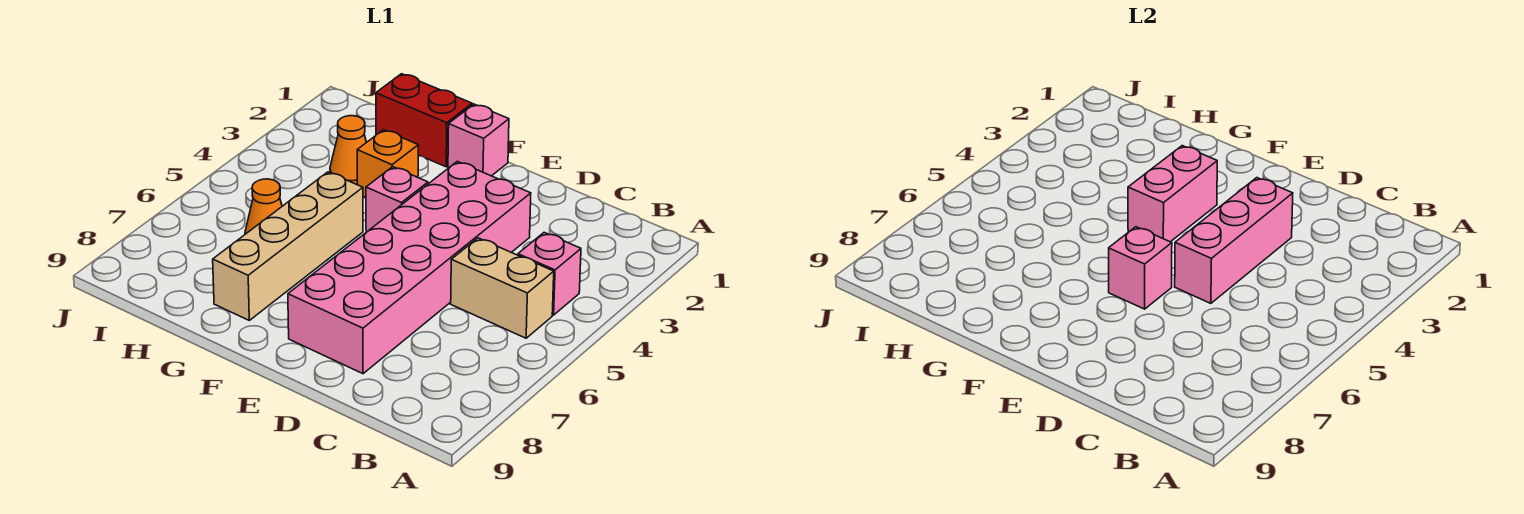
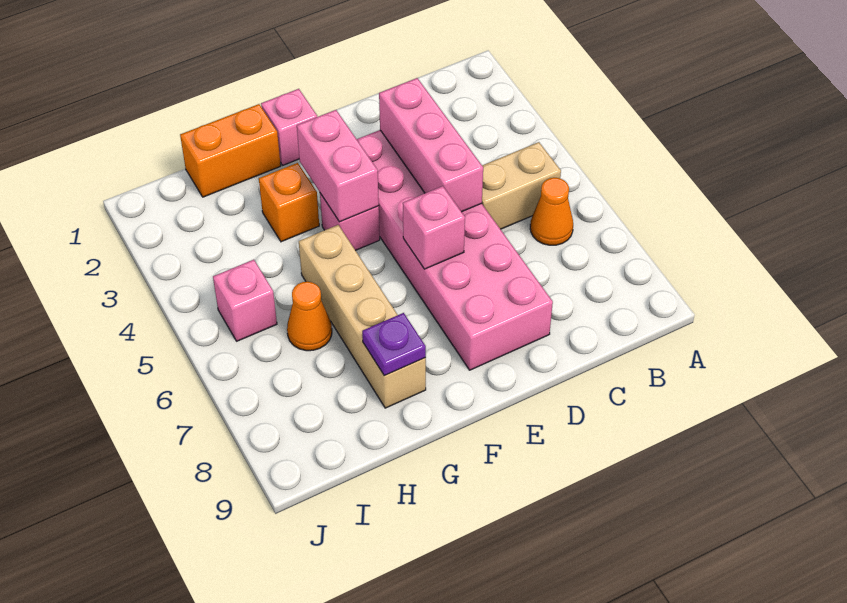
pink brick B4 level 1 -> pink brick I5 level 1
red brick G1:H1 level 1 -> orange brick G1:H1 level 1
none -> purple plate G8 level 2
orange cone H3 level 1 -> orange cone B6 level 1

